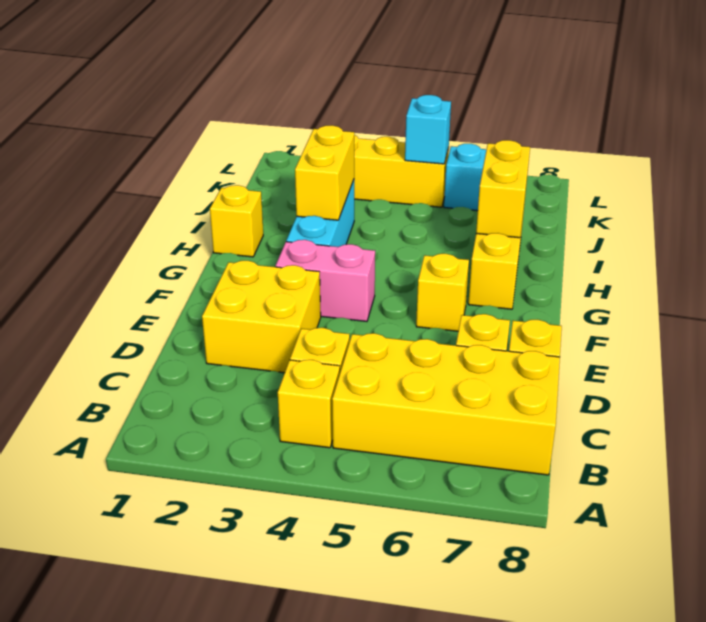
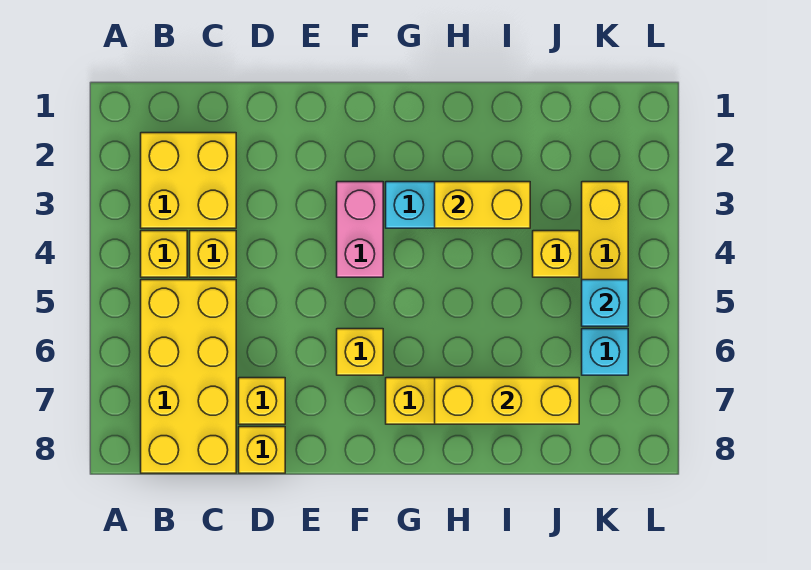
yellow brick D2:E3 level 1 -> yellow brick B2:C3 level 1
yellow brick H1 level 1 -> yellow brick J4 level 1
yellow brick H7:I7 level 2 -> yellow brick H7:J7 level 2

